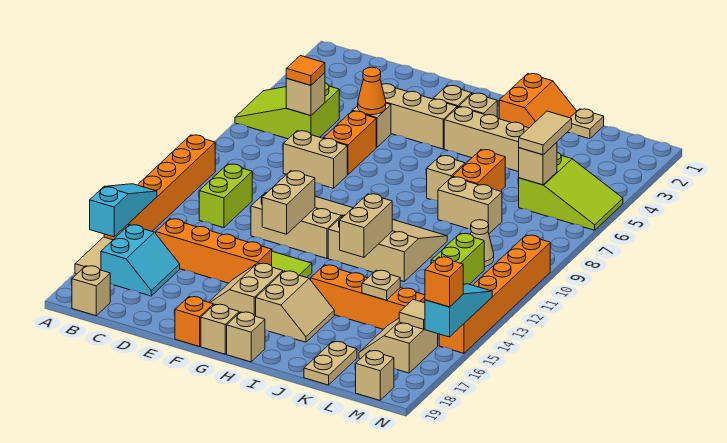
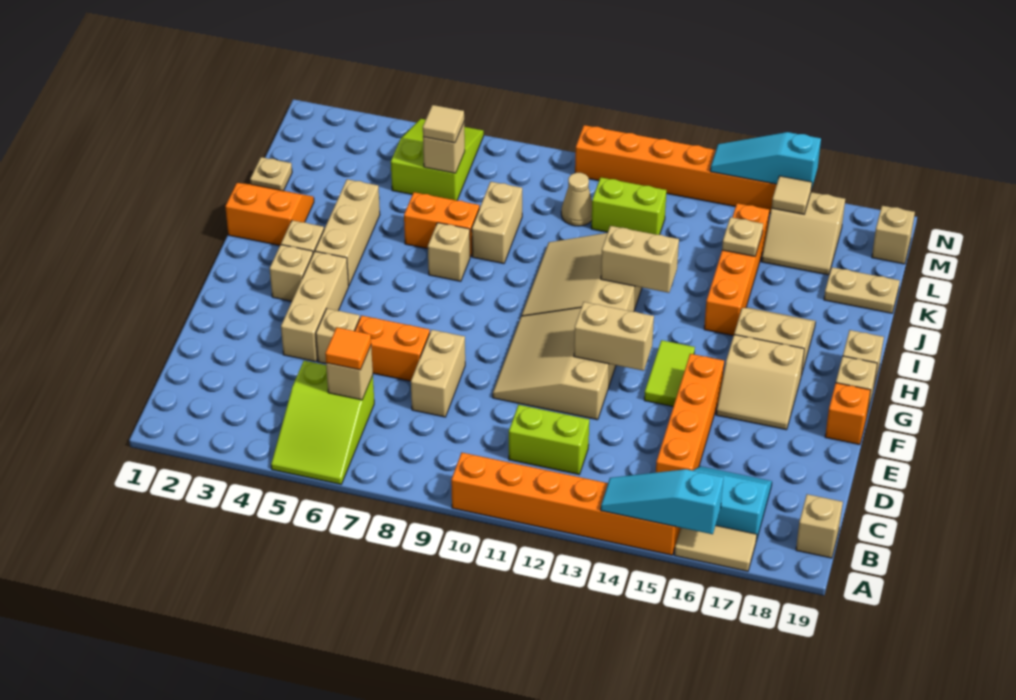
orange cone E5 level 2 -> none
tan tile L5:L6 level 3 -> tan tile L6 level 3
orange brick N16 level 3 -> none

